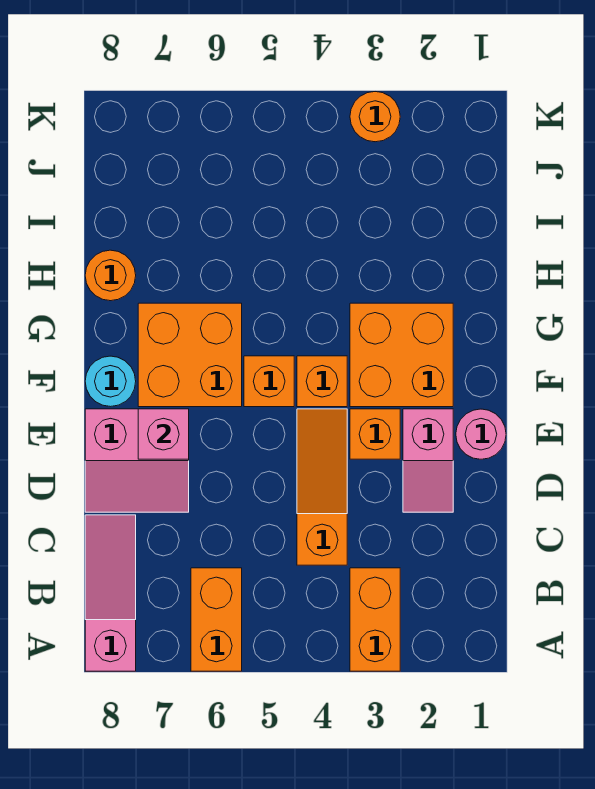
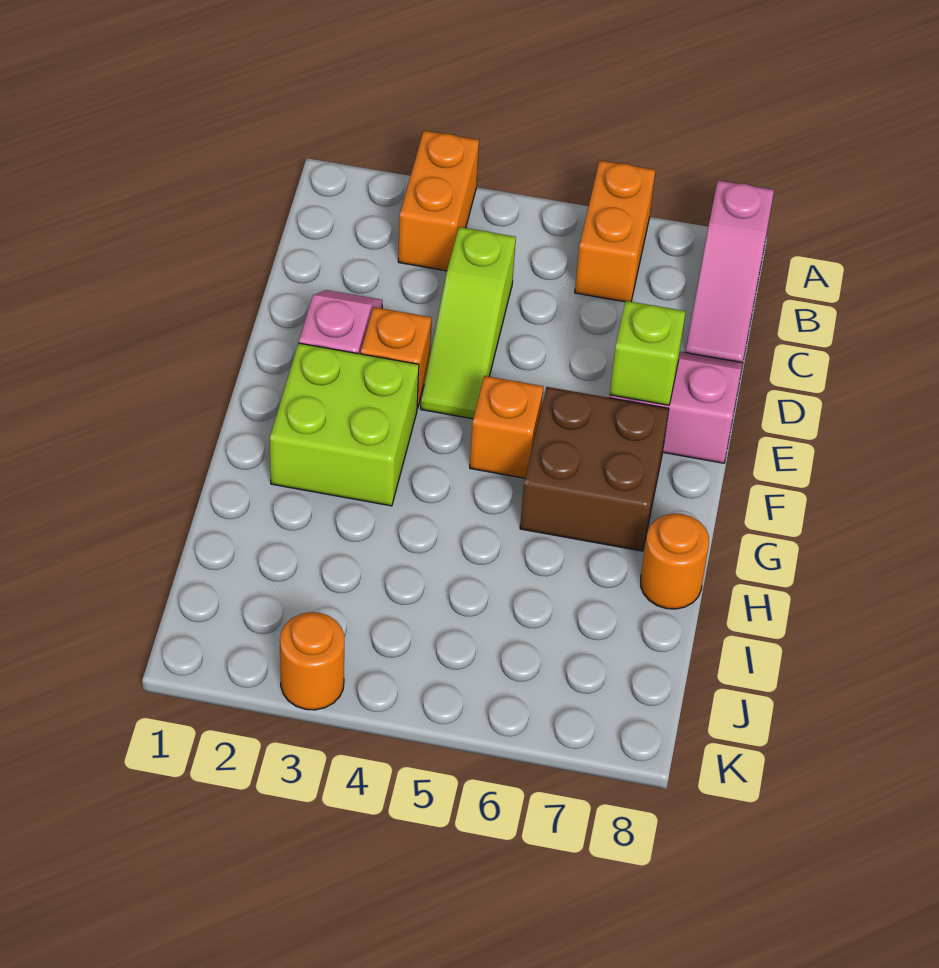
orange slope C4:E4 level 1 top C -> lime slope C4:E4 level 1 top C
pink round brick E1 level 1 -> none
pink brick E7 level 2 -> lime brick E7 level 2
orange brick F2:G3 level 1 -> lime brick F2:G3 level 1
orange brick F4 level 1 -> none
orange brick F6:G7 level 1 -> brown brick F6:G7 level 1
cyan round brick F8 level 1 -> none

